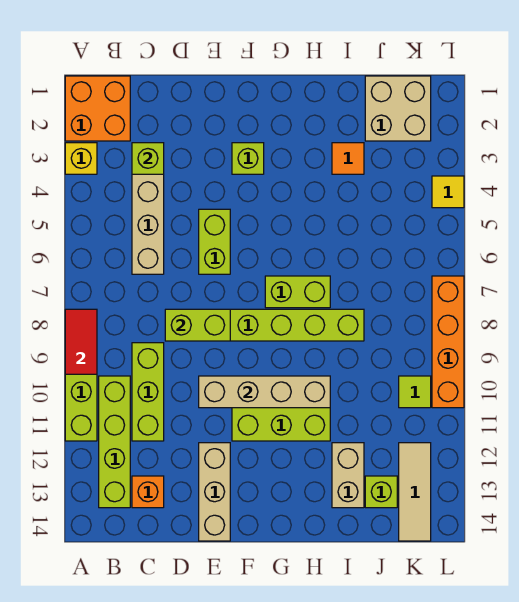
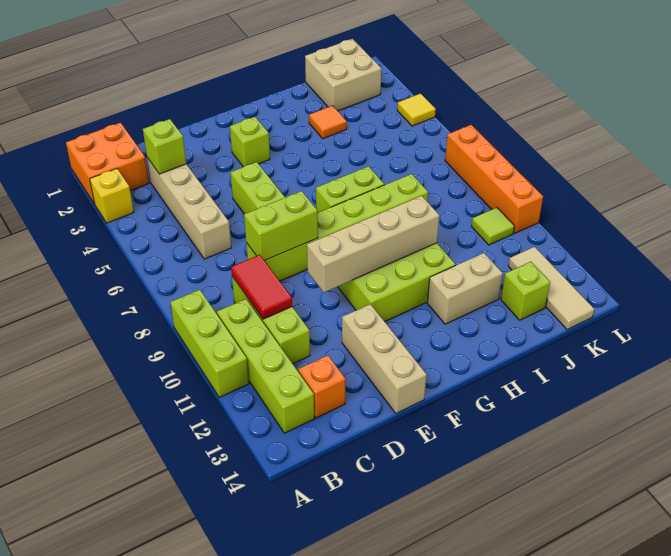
red tile A8:A9 level 2 -> red tile C9:C10 level 2
tan brick I12:I13 level 1 -> tan brick H12:I12 level 1

